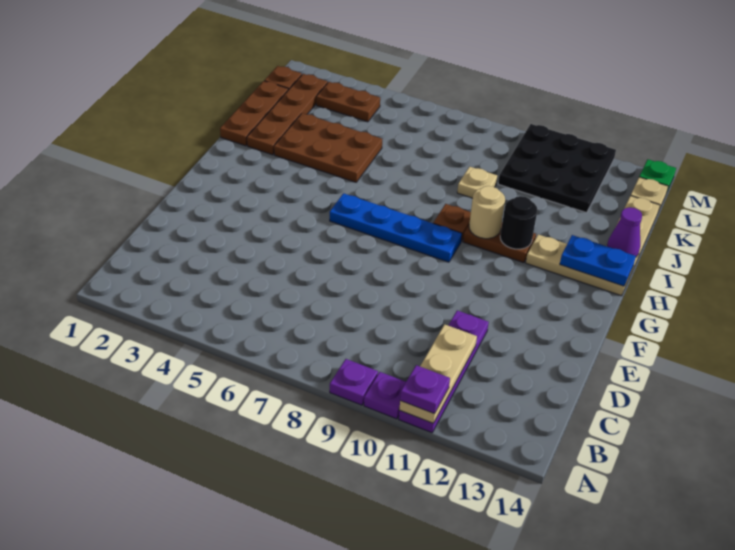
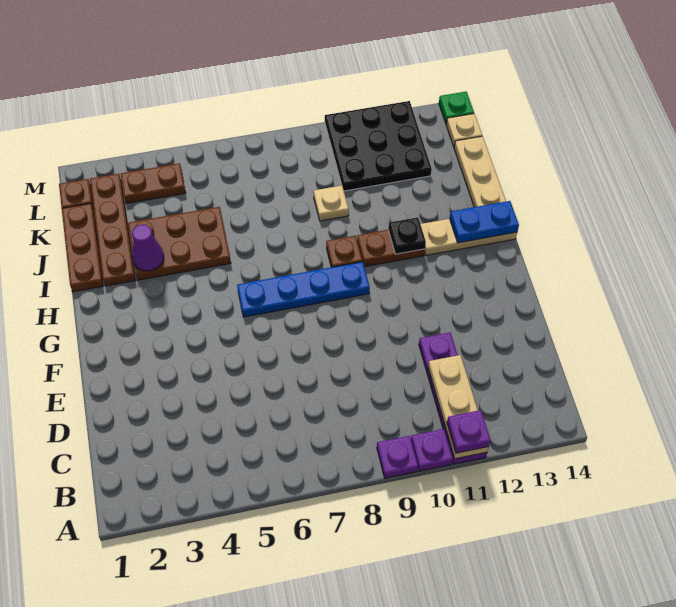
tan round brick H10 level 2 -> none
black round brick H11 level 2 -> black plate H11 level 2
purple cone I14 level 2 -> purple cone I3 level 2

